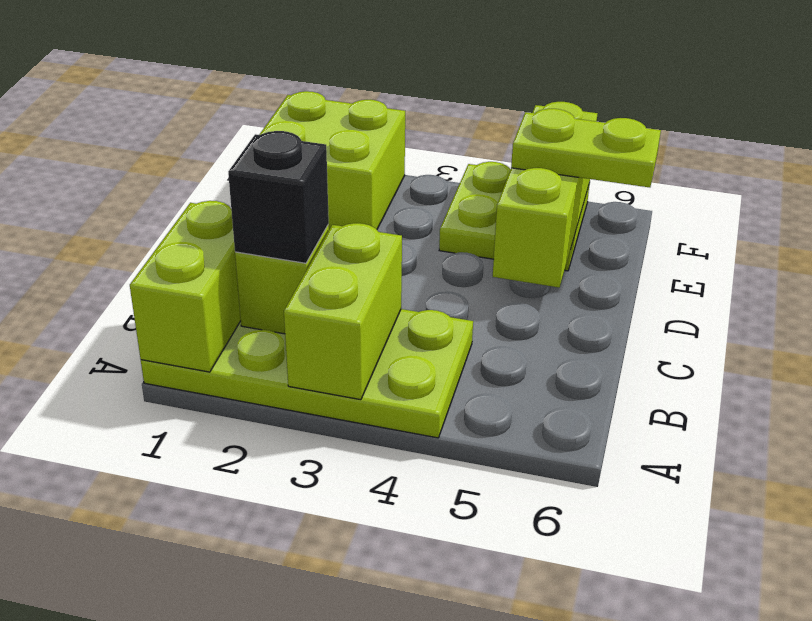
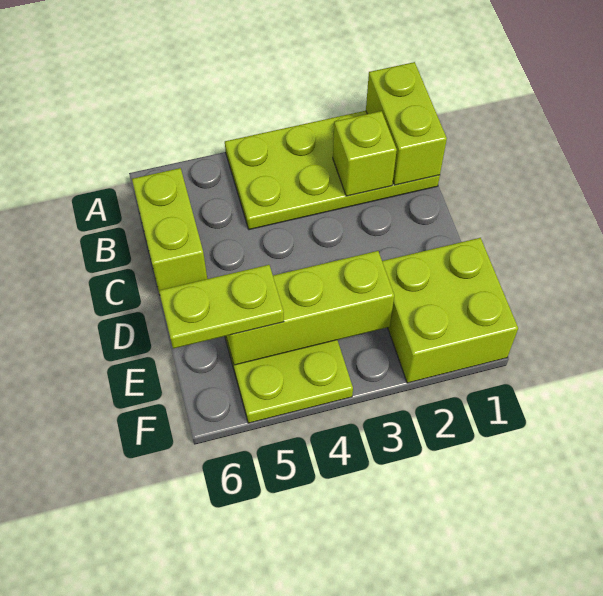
lime brick A3:B3 level 2 -> lime brick B6:C6 level 1
black brick B2 level 3 -> none
lime brick D5:F5 level 2 -> lime brick E3:E5 level 2

